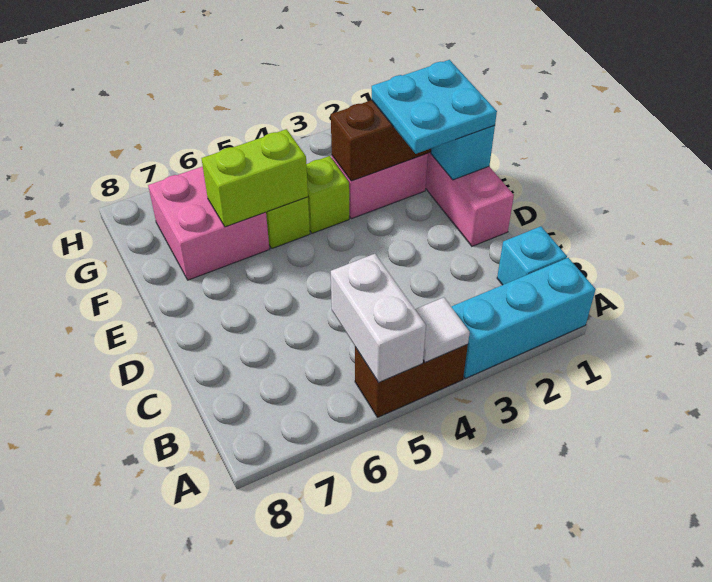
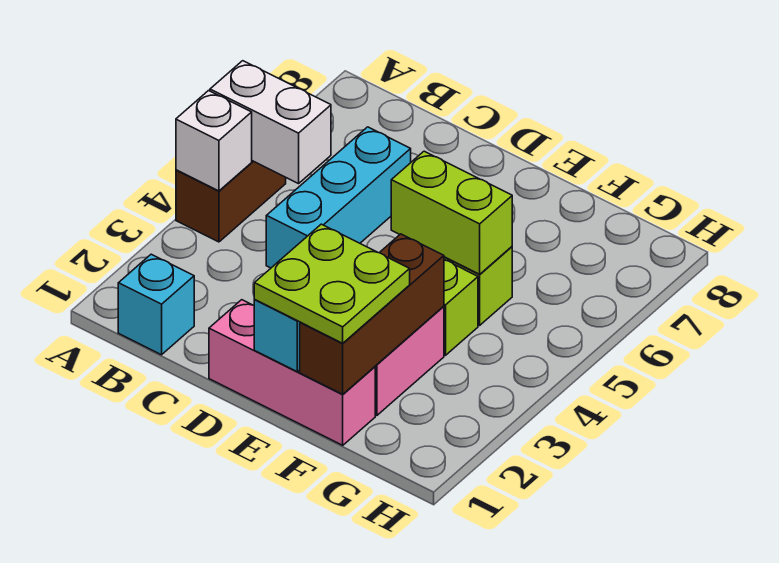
cyan brick A1:A3 level 1 -> cyan brick C4:C6 level 1
white tile A4 level 2 -> white brick A4 level 2
cyan plate E1:F2 level 3 -> lime plate E1:F2 level 3
lime brick F5:F6 level 2 -> lime brick E5:F5 level 2
pink brick F6:G7 level 1 -> none

